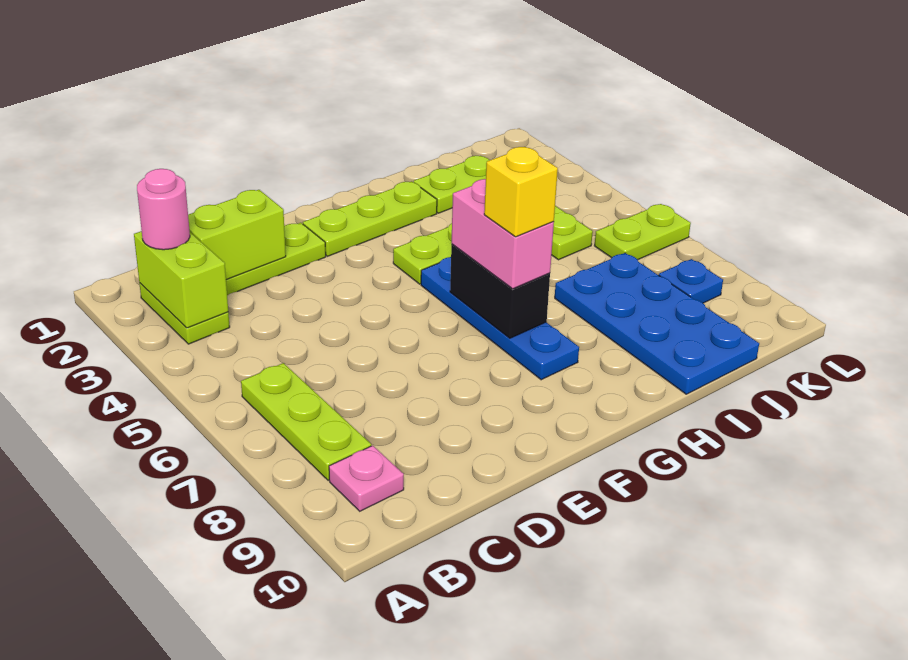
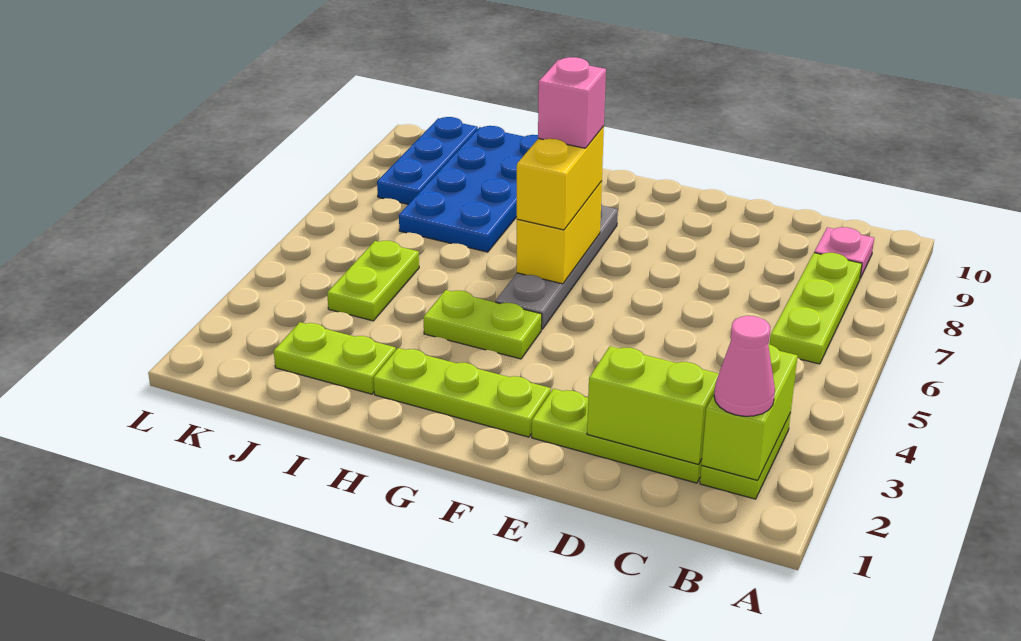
pink round brick B2 level 3 -> pink cone B2 level 3
blue plate G5:G8 level 1 -> grey plate G5:G8 level 1
black brick G6:G7 level 2 -> yellow brick G6:G7 level 2
pink brick G6:G7 level 3 -> yellow brick G6:G7 level 3
yellow brick G7 level 4 -> pink brick G7 level 4
lime plate K6:L6 level 1 -> none
blue plate K8 level 1 -> blue plate K8:K10 level 1

